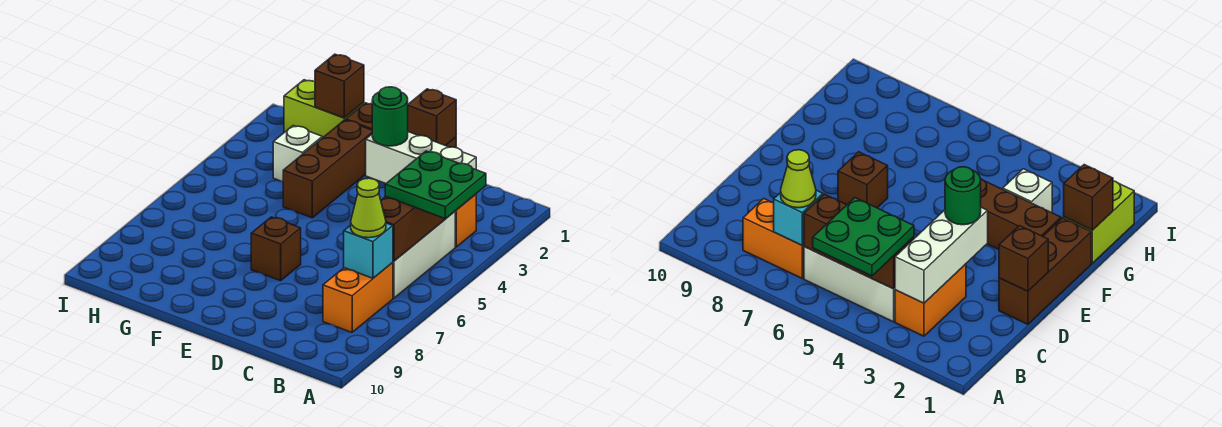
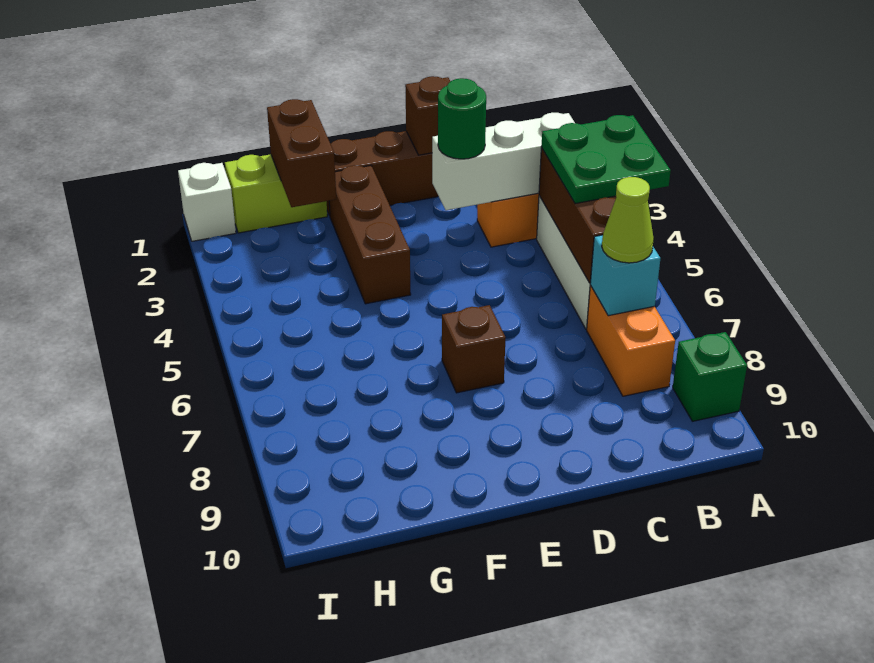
none -> green brick A9 level 1
brown brick G1 level 2 -> brown brick G1:G2 level 2
white brick G3 level 1 -> white brick I1 level 1

